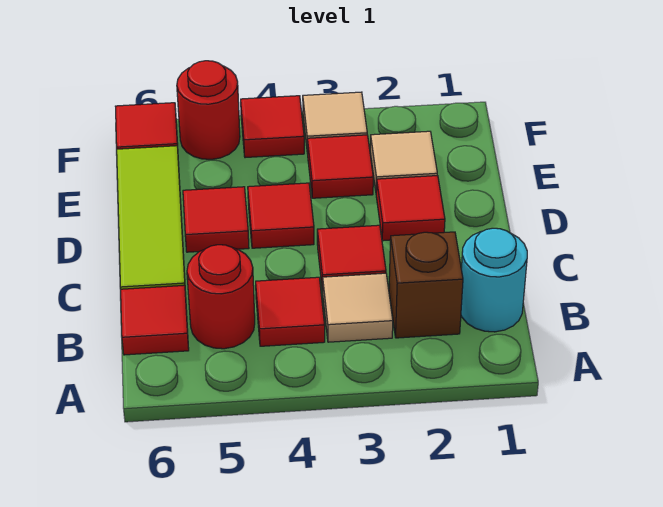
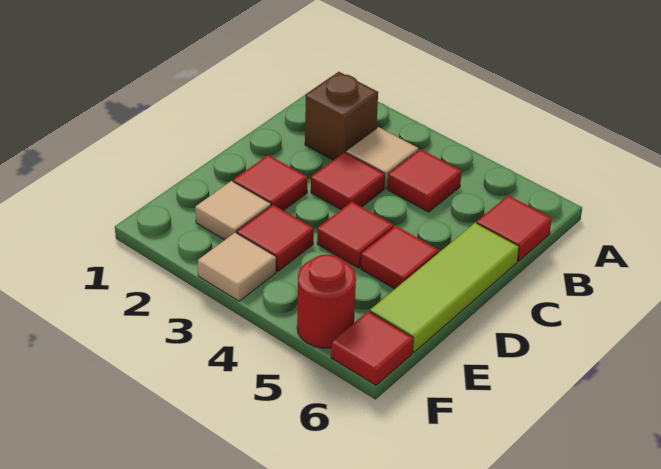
cyan round brick B1 level 1 -> none
red round brick B5 level 1 -> none
red tile F4 level 1 -> none

